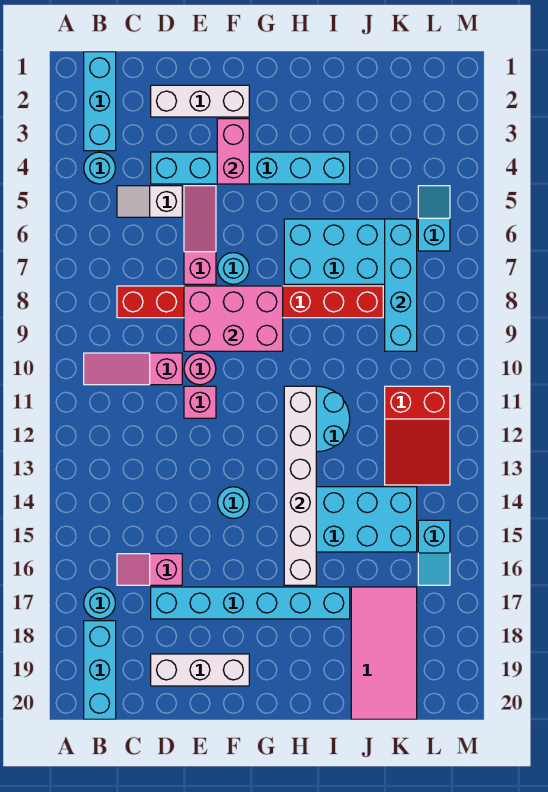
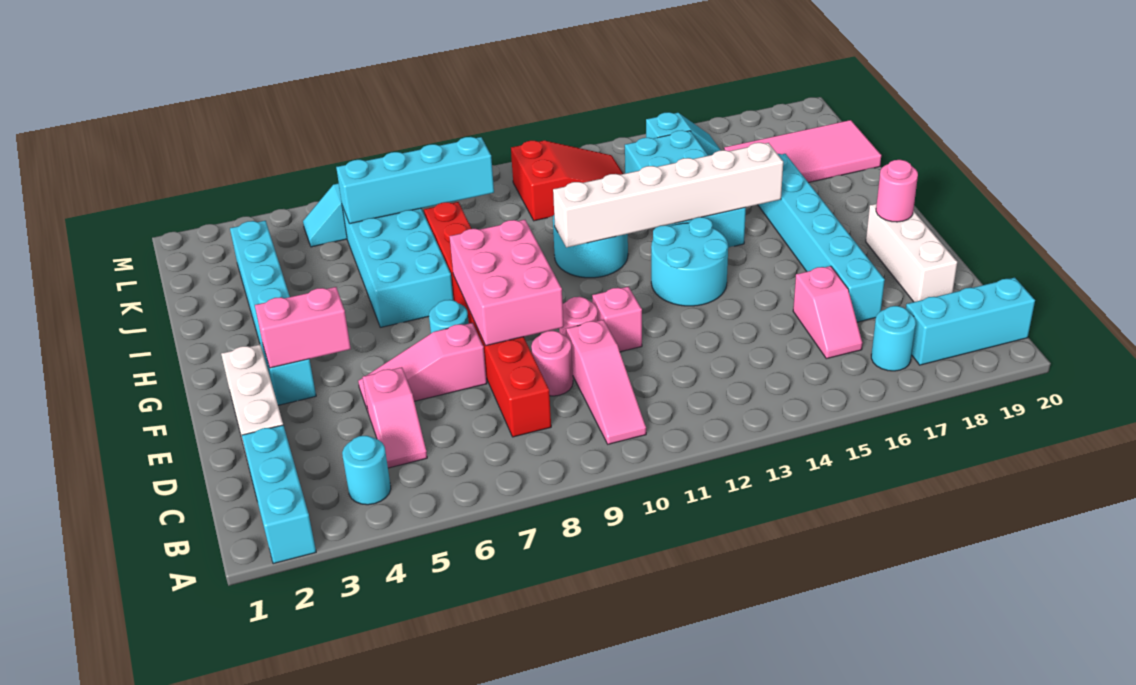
cyan brick B1:B3 level 1 -> cyan brick A2:C2 level 1
white slope C5:D5 level 1 top D -> pink slope C5:D5 level 1 top D
cyan brick D4:I4 level 1 -> cyan brick F3:K3 level 1
none -> pink round brick D9 level 1
cyan round brick F14 level 1 -> cyan round brick F13:G14 level 1
none -> pink round brick F19 level 2

